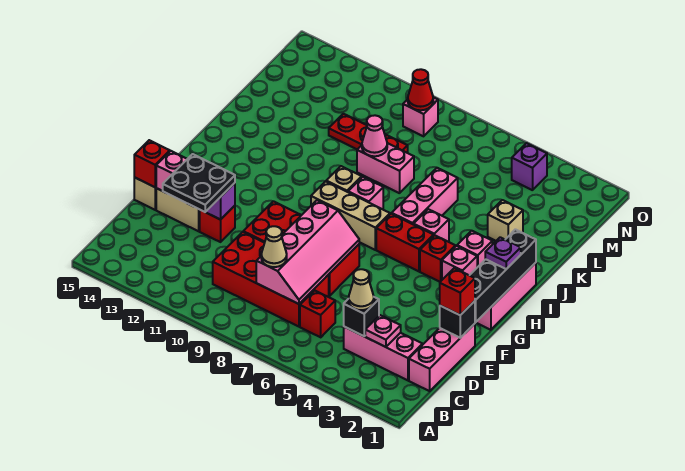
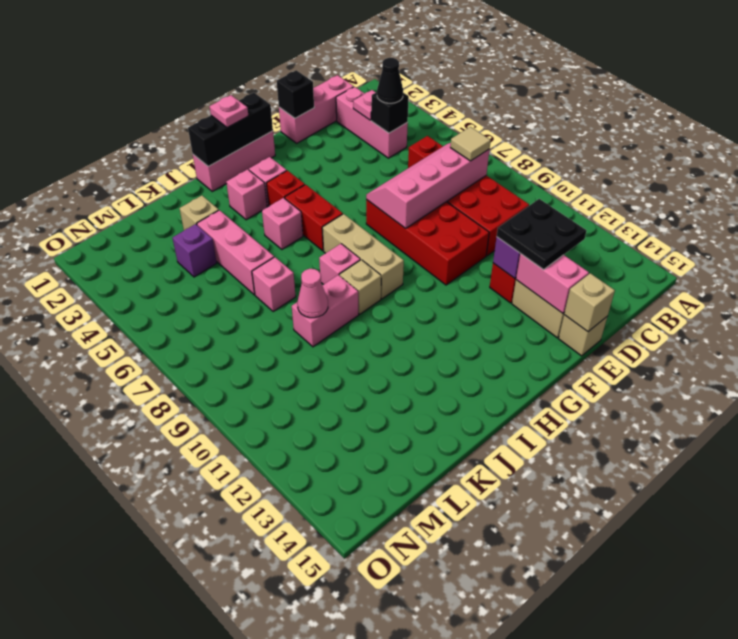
tan cone C4 level 3 -> black cone C4 level 3
tan cone C8 level 3 -> tan tile C8 level 3
red brick E1 level 3 -> none
red brick E15 level 2 -> tan brick E15 level 2
black brick F1:I1 level 2 -> black brick G1:I1 level 2
purple plate H1 level 3 -> pink plate H1 level 3
pink brick I6:K6 level 1 -> pink brick K4:K6 level 1
pink brick K8:K9 level 1 -> pink brick J9:K9 level 1
red plate L9:L11 level 1 -> none
purple brick N4 level 1 -> purple brick L4 level 1
pink brick N9 level 1 -> pink brick K7 level 1
red cone N9 level 2 -> none

